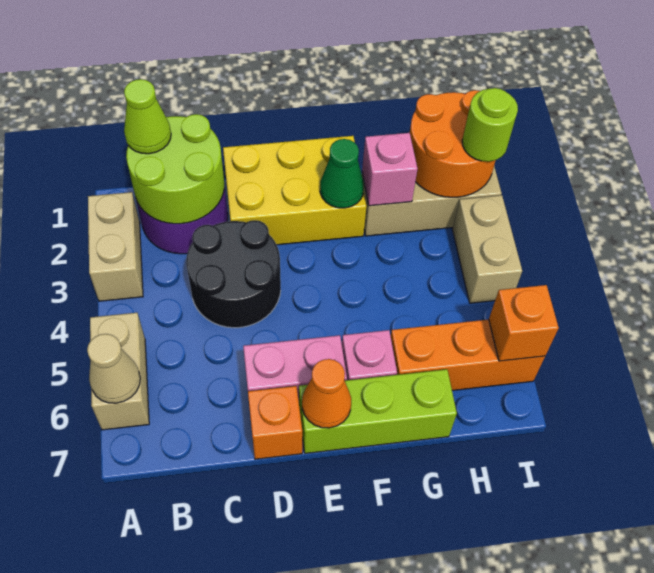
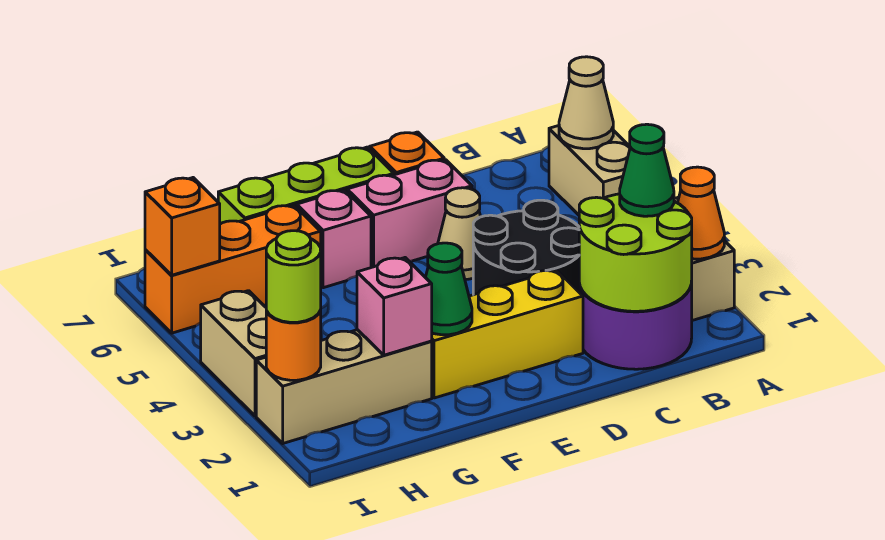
lime cone B1 level 3 -> none
none -> green cone B2 level 3
yellow brick D1:F2 level 1 -> yellow brick D2:F2 level 1
none -> tan cone D5 level 1
orange cone E7 level 2 -> orange cone A2 level 2
orange round brick H1:I2 level 2 -> orange round brick I2 level 2

